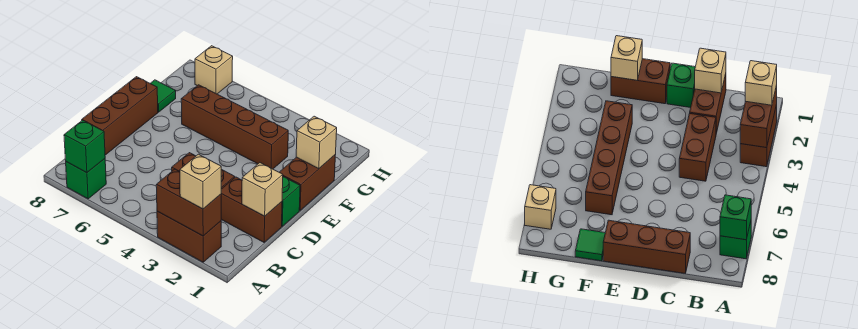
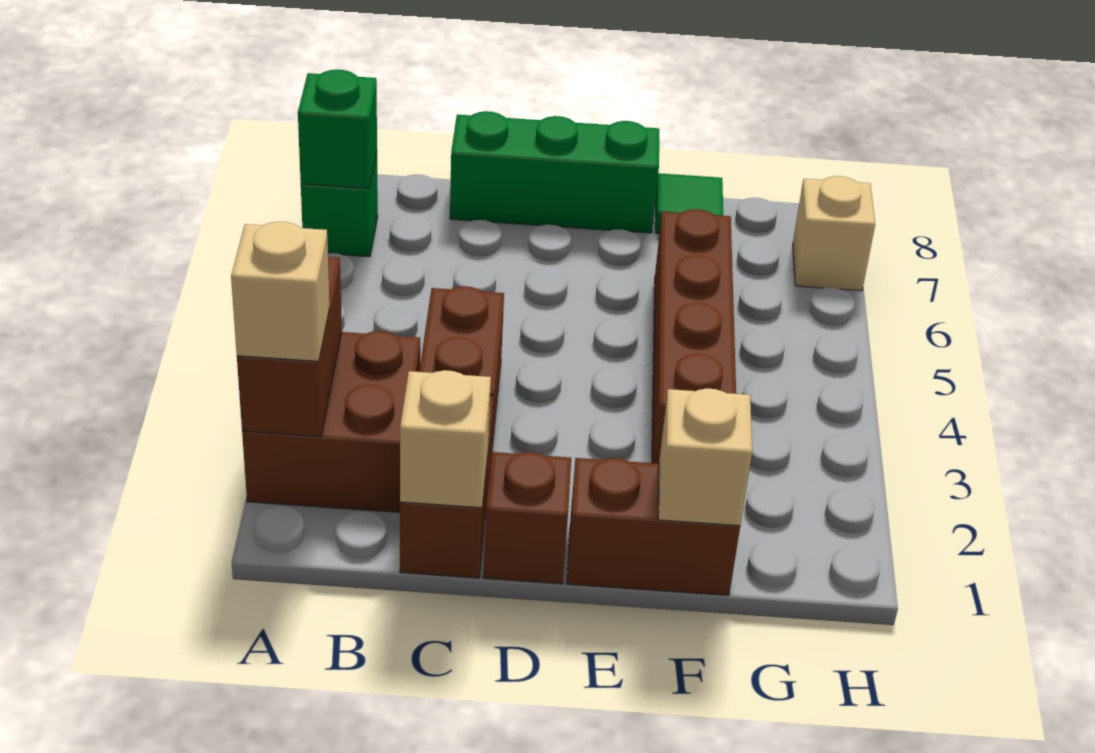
brown brick A2:A3 level 1 -> brown brick A2:B3 level 1
brown brick C8:E8 level 1 -> green brick C8:E8 level 1
green brick D1 level 1 -> brown brick D1 level 1

